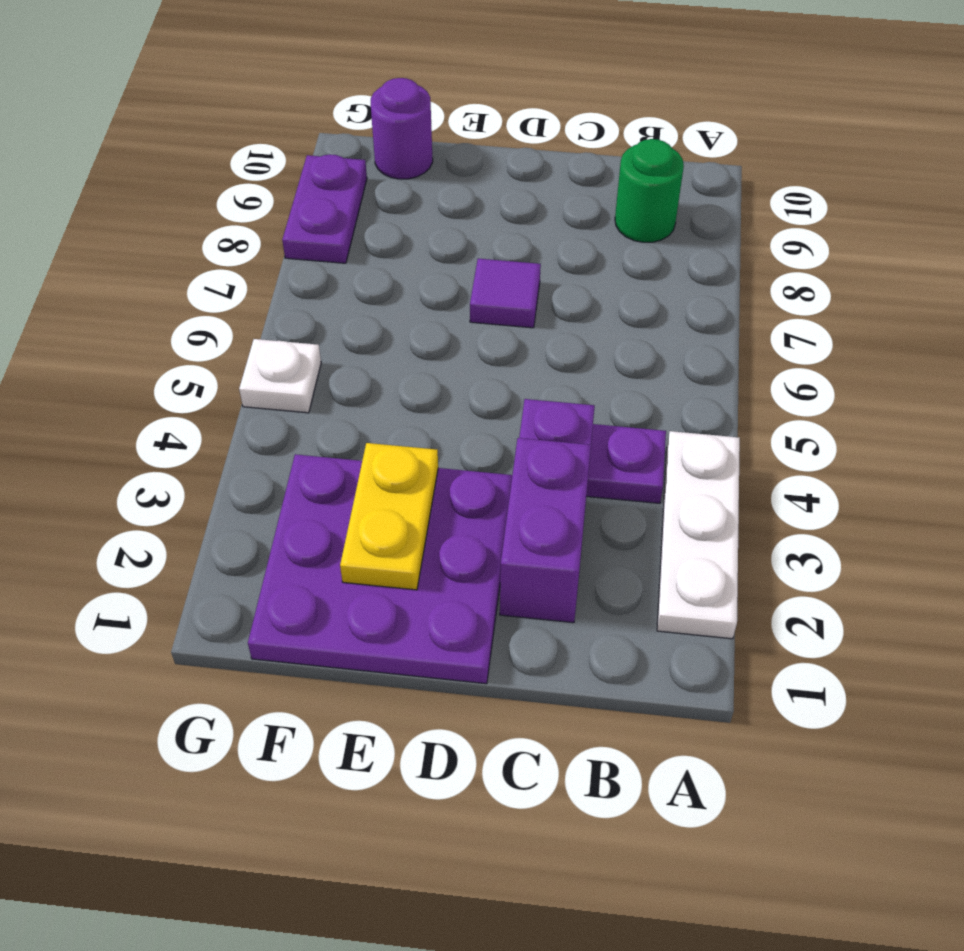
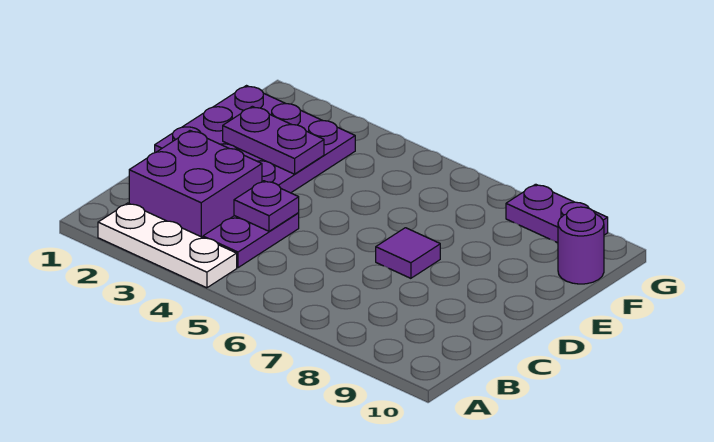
green round brick B9 level 1 -> none
purple brick C2:C3 level 1 -> purple brick B2:C3 level 1
yellow plate E2:E3 level 2 -> purple plate E2:E3 level 2
white plate G5 level 1 -> none

